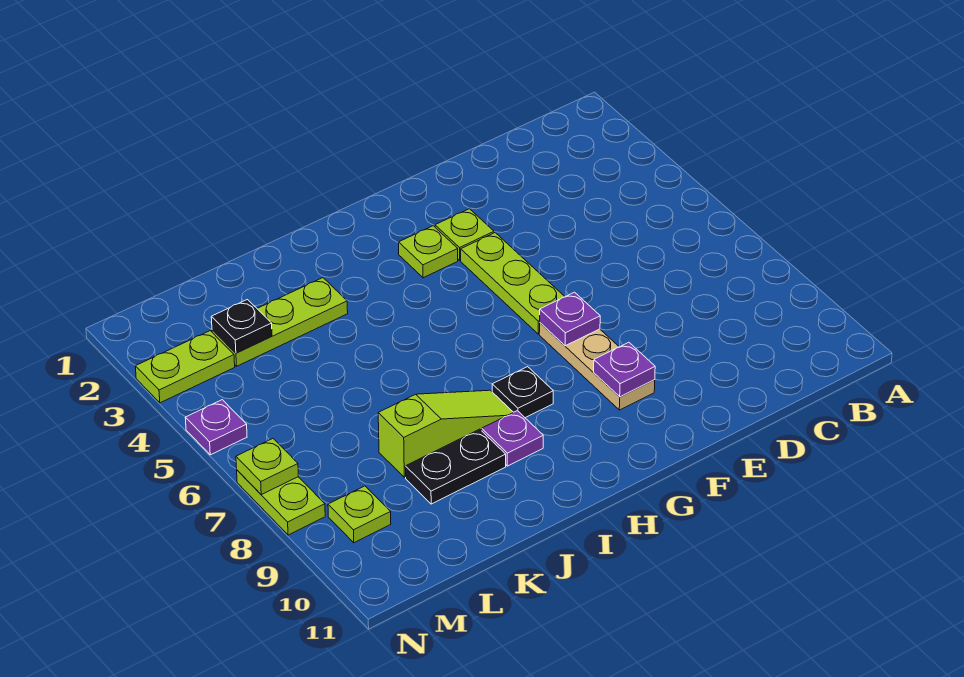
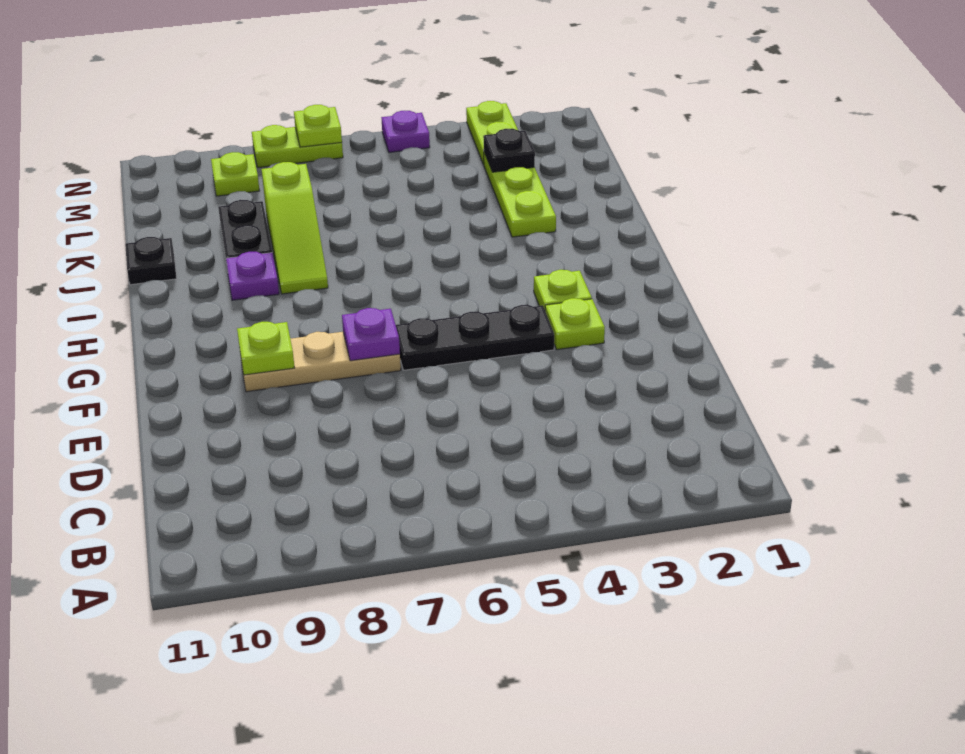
lime plate F4:F6 level 1 -> black plate F4:F6 level 1
purple plate F9 level 2 -> lime plate F9 level 2
black plate H8 level 1 -> black plate J11 level 1

